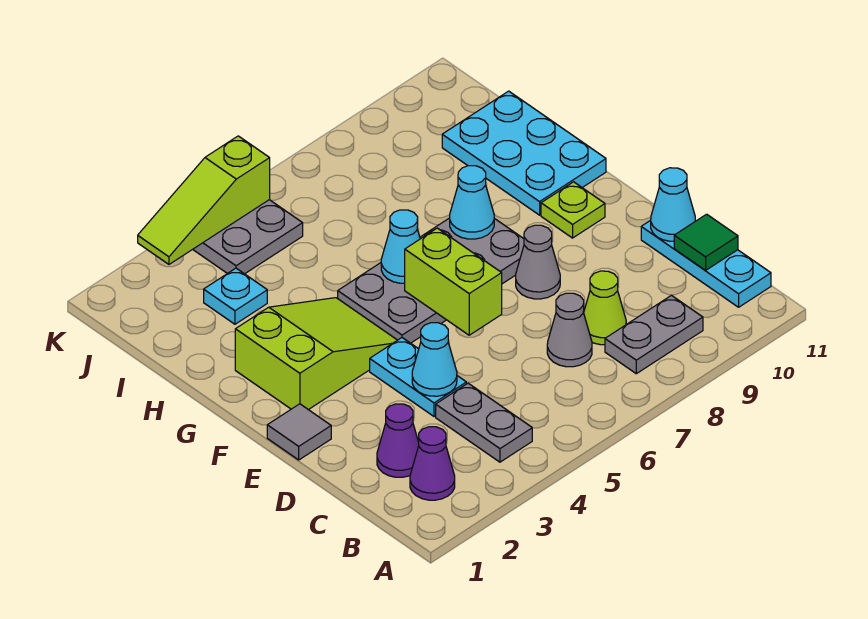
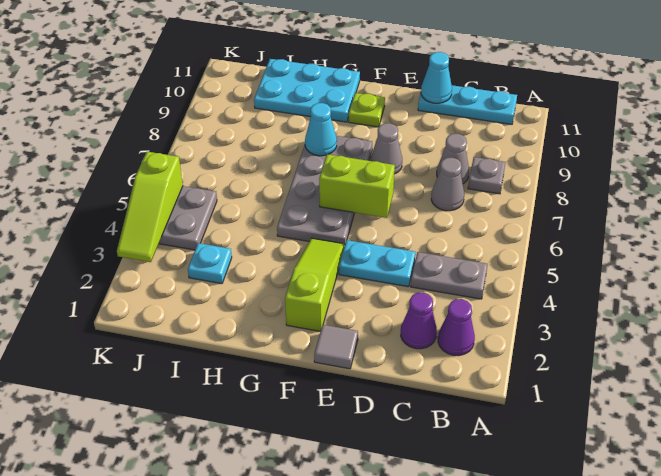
grey plate B8:B9 level 1 -> grey plate B8 level 1
lime cone C8 level 1 -> grey cone C8 level 1
green tile C11 level 2 -> none
cyan cone D4 level 2 -> none
lime slope F2:G4 level 1 top 2 -> lime slope F2:F4 level 1 top 2
cyan cone G6 level 2 -> none

